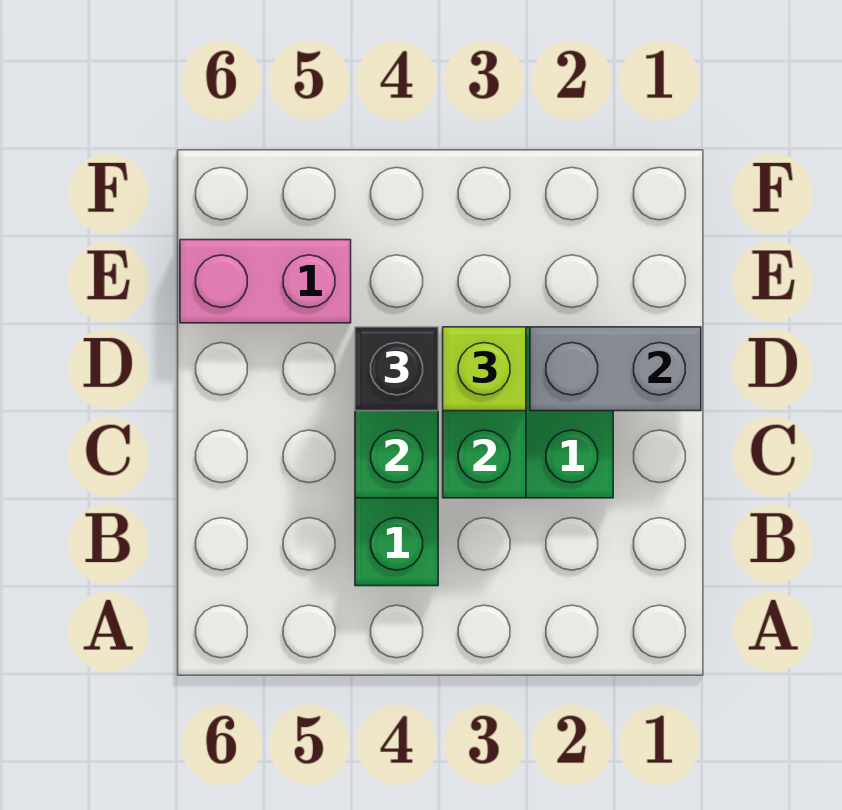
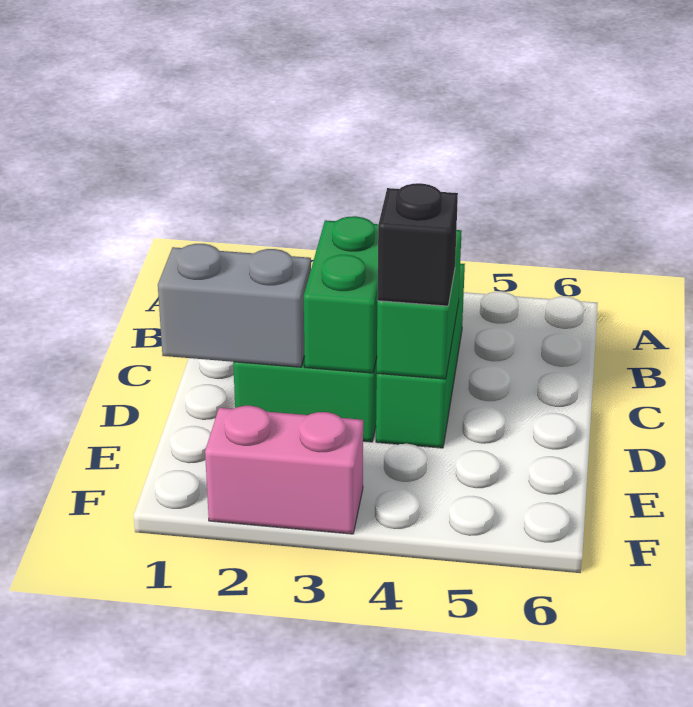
lime brick D3 level 3 -> none
pink brick E5:E6 level 1 -> pink brick F2:F3 level 1

